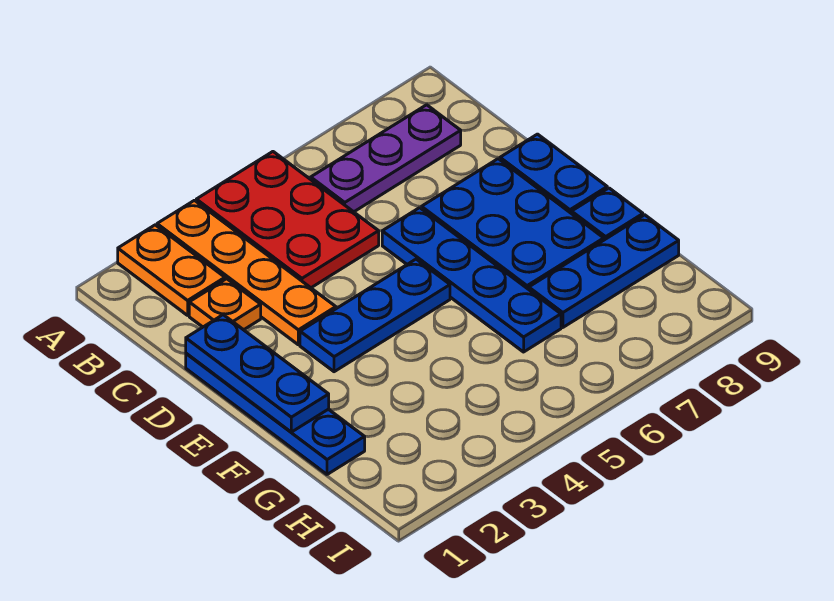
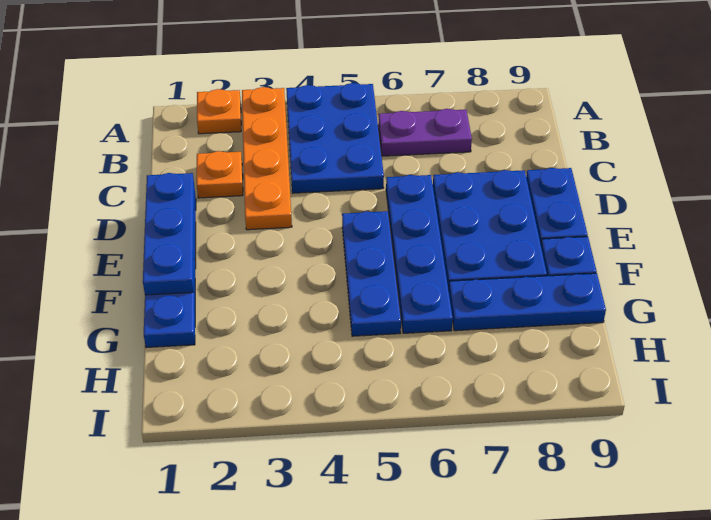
orange plate A2:B2 level 1 -> orange plate A2 level 1
red plate A4:C5 level 1 -> blue plate A4:C5 level 1
purple plate B6:B8 level 1 -> purple plate B6:B7 level 1
blue plate E3:E5 level 1 -> blue plate E5:G5 level 1

